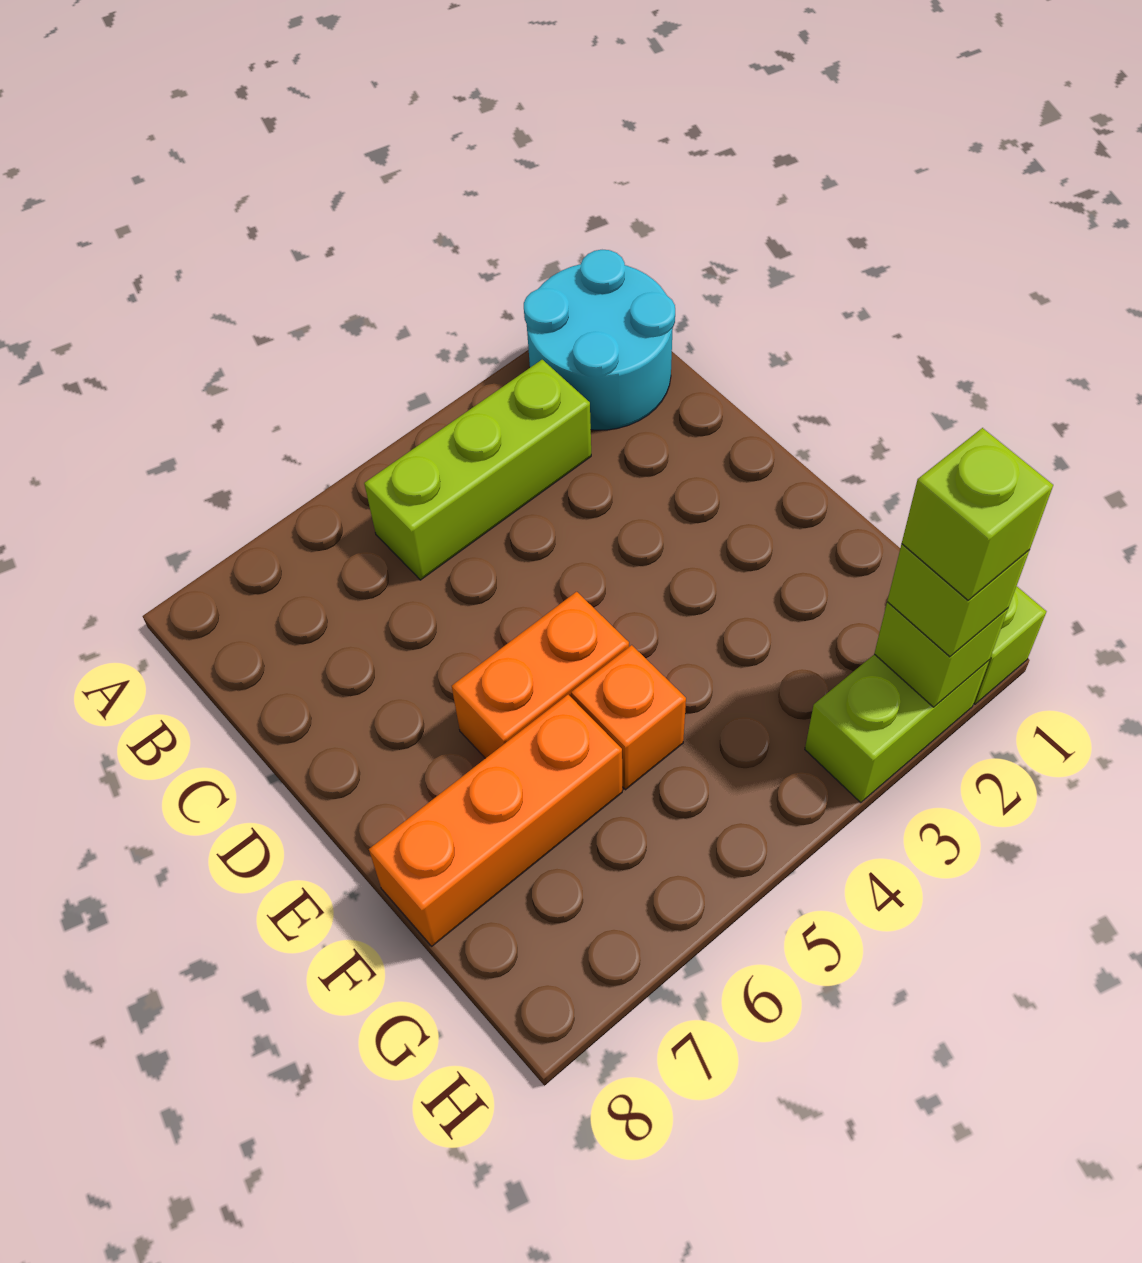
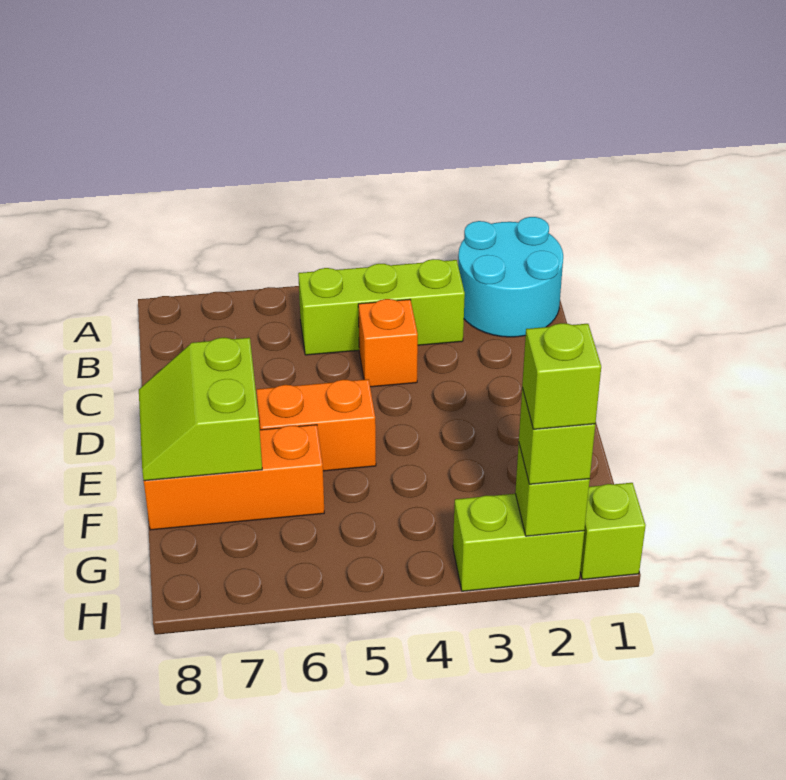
none -> lime slope E7:F8 level 2 top 7
orange brick F5 level 1 -> orange brick C4 level 1

